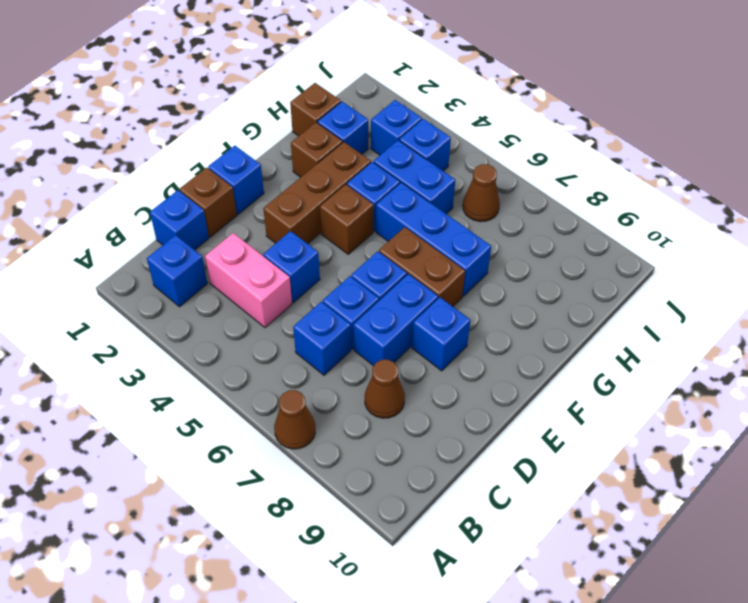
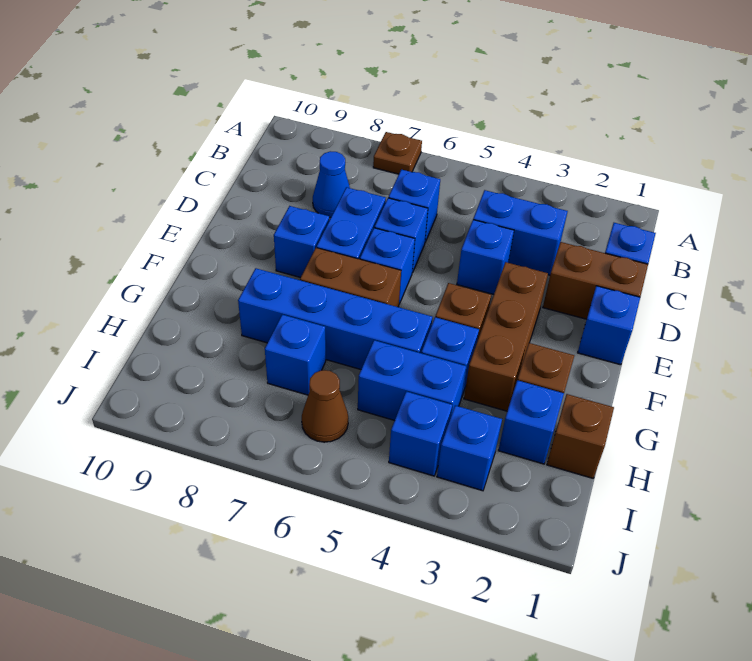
brown cone A7 level 1 -> brown plate A7 level 1
blue brick B2 level 1 -> blue brick H7 level 1
pink brick C3:C4 level 1 -> blue brick C3:C4 level 1
brown cone C8 level 1 -> blue cone C8 level 1
brown brick D1 level 1 -> brown brick D1:D2 level 1
blue brick G5:G7 level 1 -> blue brick G5:G8 level 1

